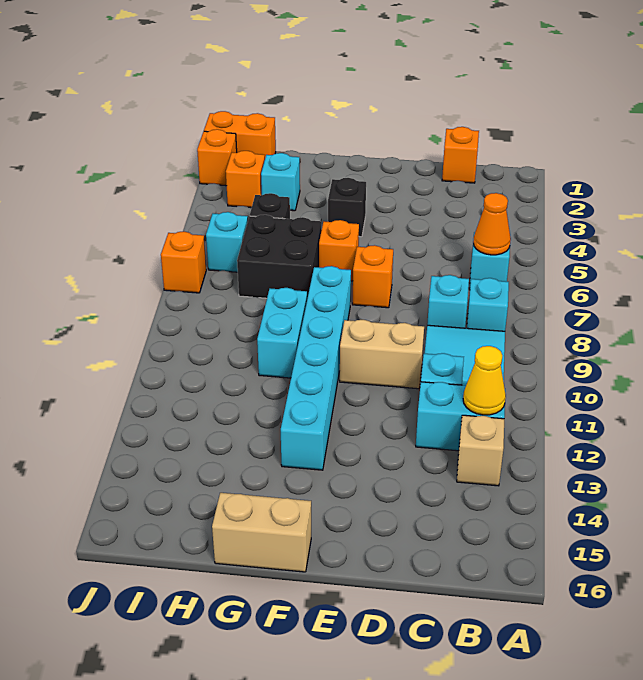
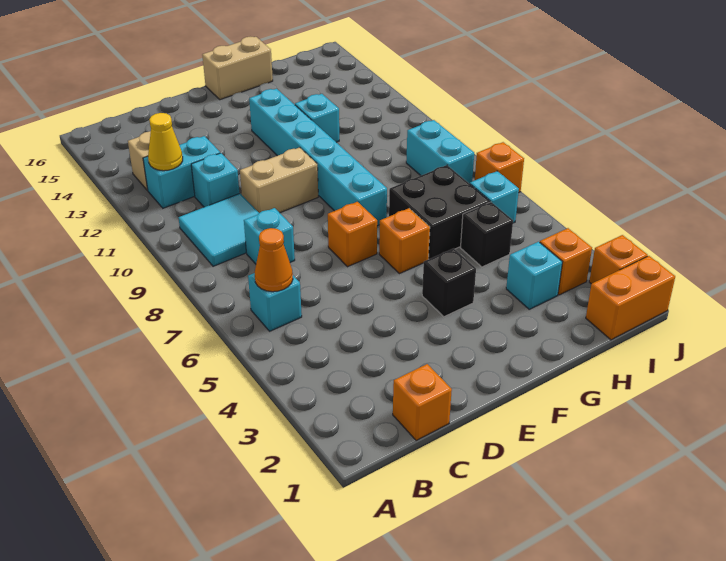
cyan brick B8 level 1 -> cyan brick G12 level 1
cyan brick G9:G10 level 1 -> cyan brick I8:I9 level 1

